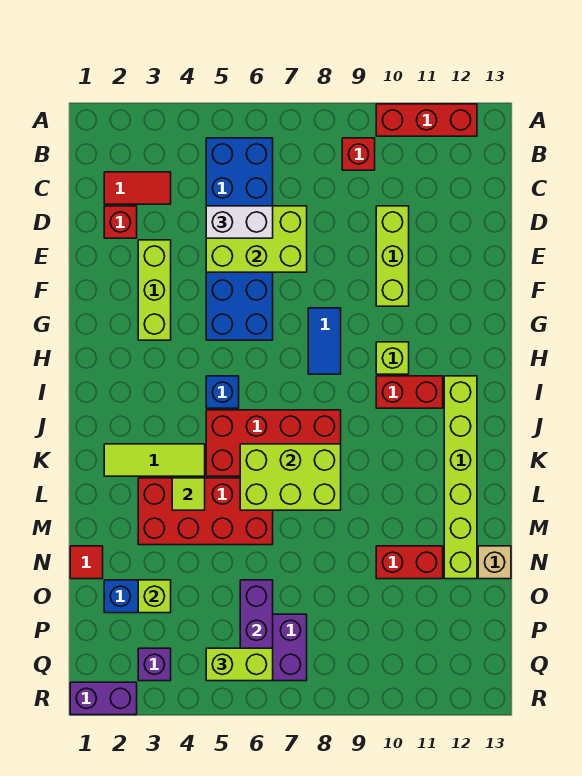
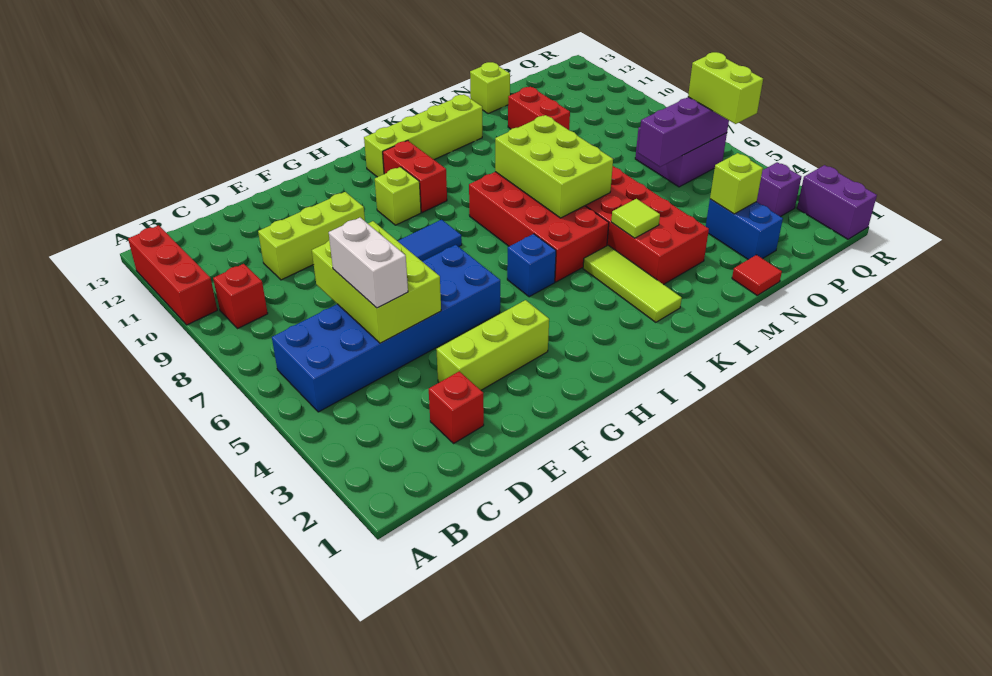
red tile C2:C3 level 1 -> none
lime brick I12:N12 level 1 -> lime brick I12:L12 level 1
tan brick N13 level 1 -> lime brick N13 level 1

